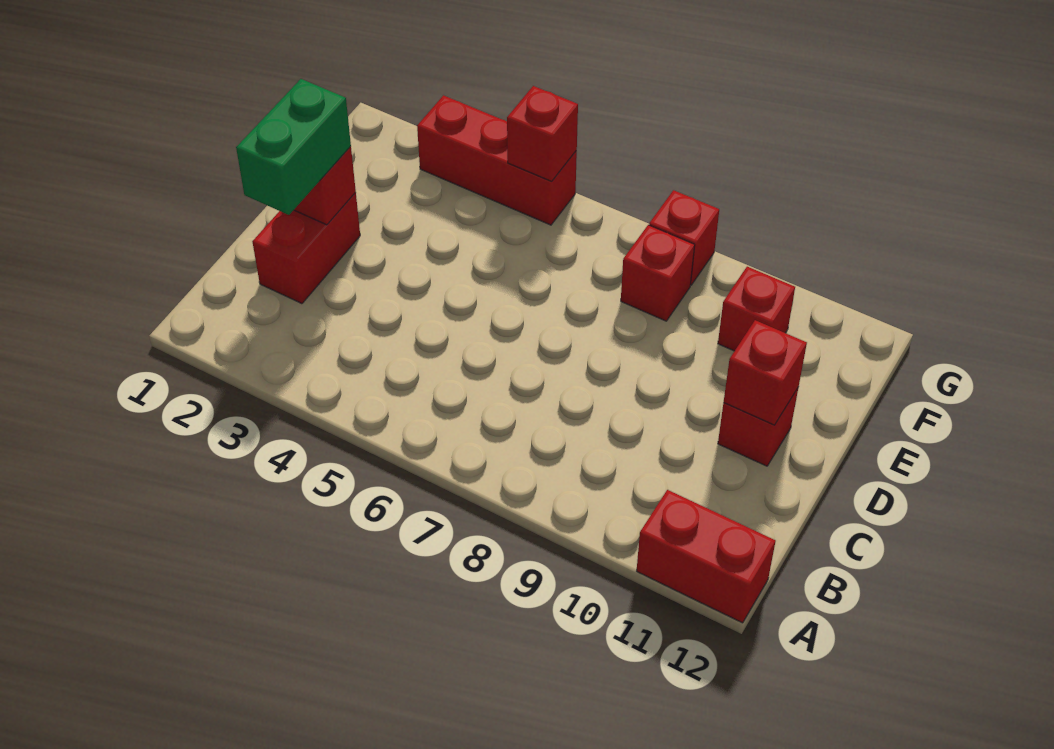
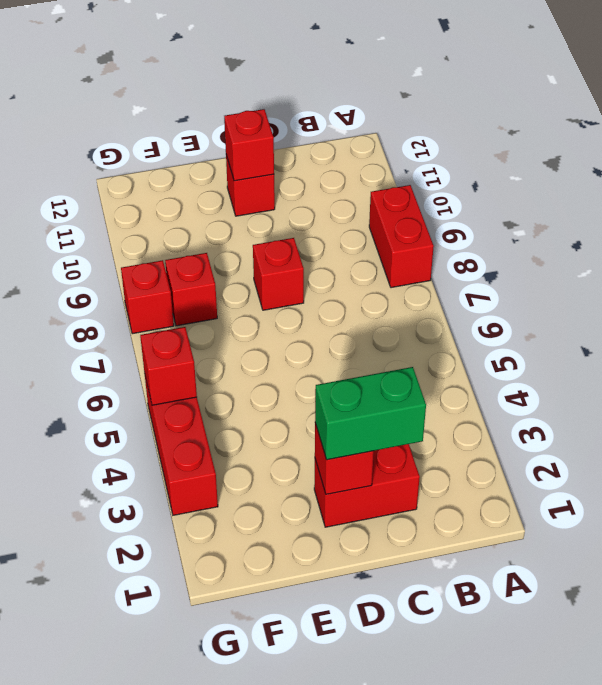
red brick A11:A12 level 1 -> red brick A8:A9 level 1
red brick F10 level 1 -> red brick D8 level 1

